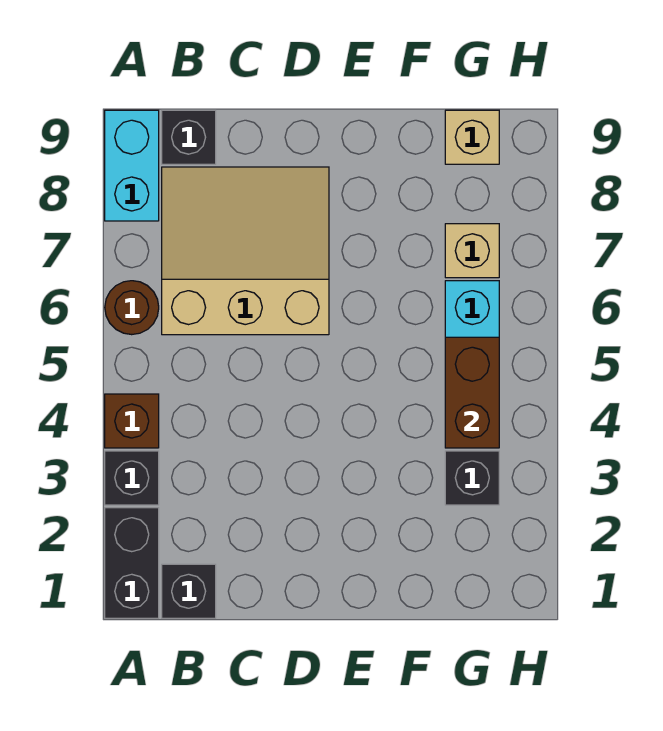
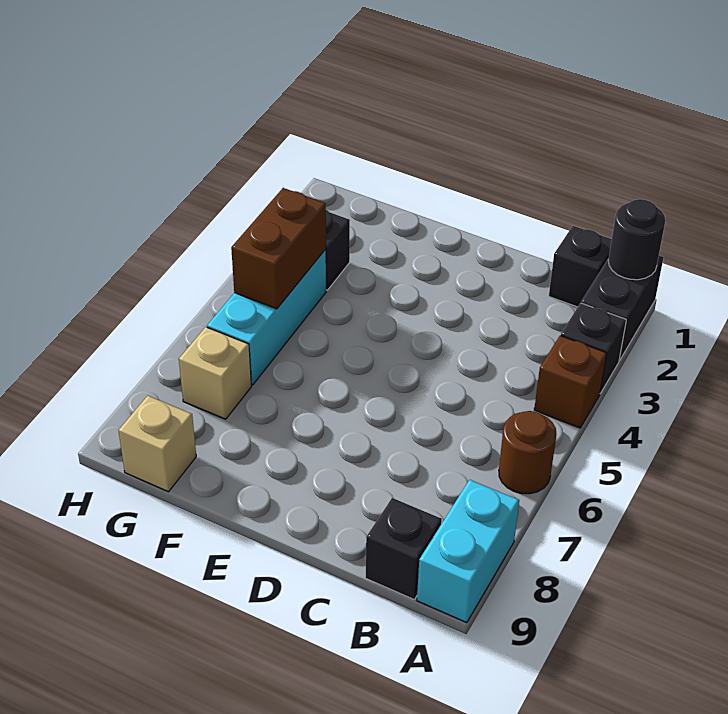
none -> black round brick A1 level 2
tan slope B6:D8 level 1 top 6 -> none

